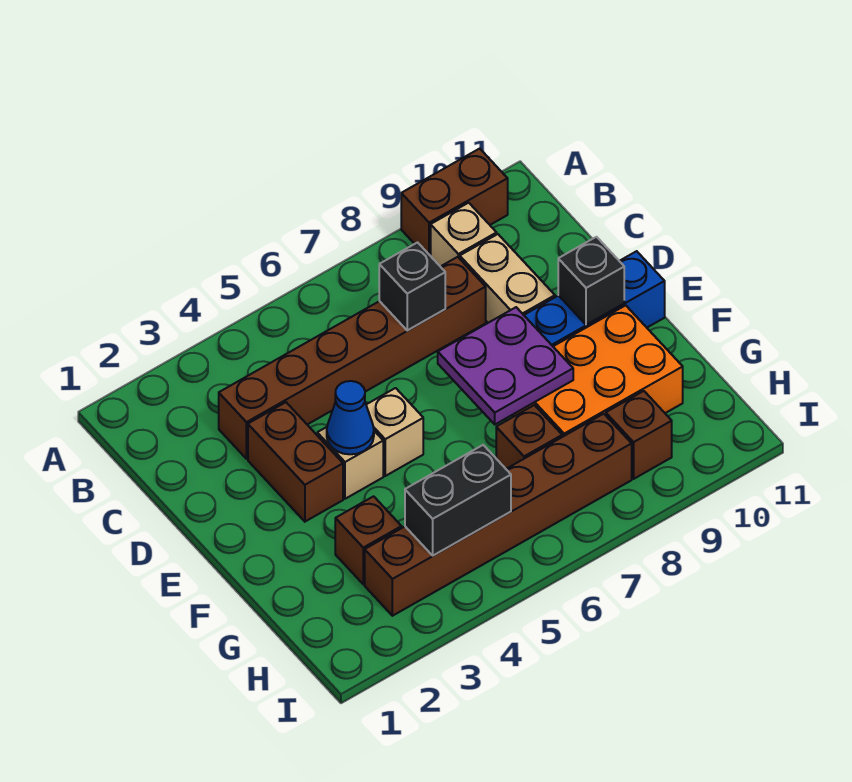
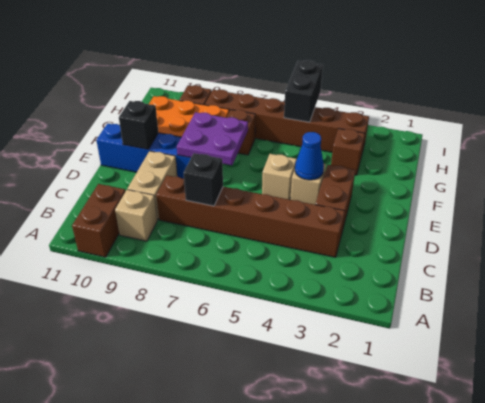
brown brick A9:A10 level 1 -> brown brick A10:B10 level 1
black brick H4:H5 level 2 -> black brick H5:I5 level 2

